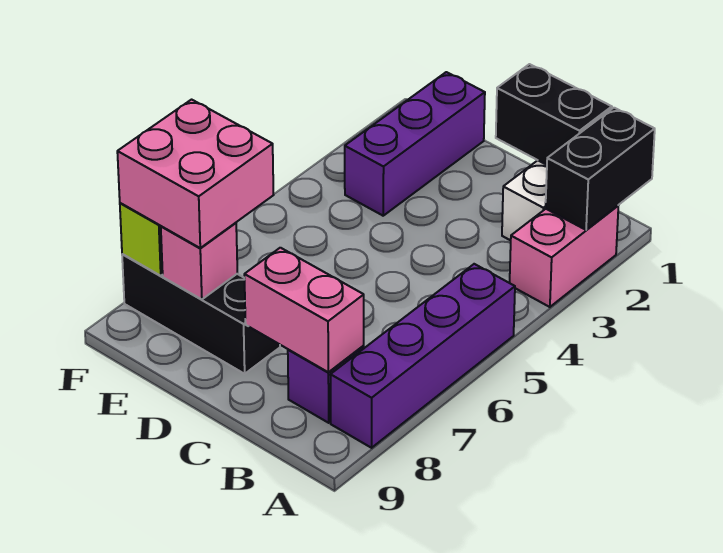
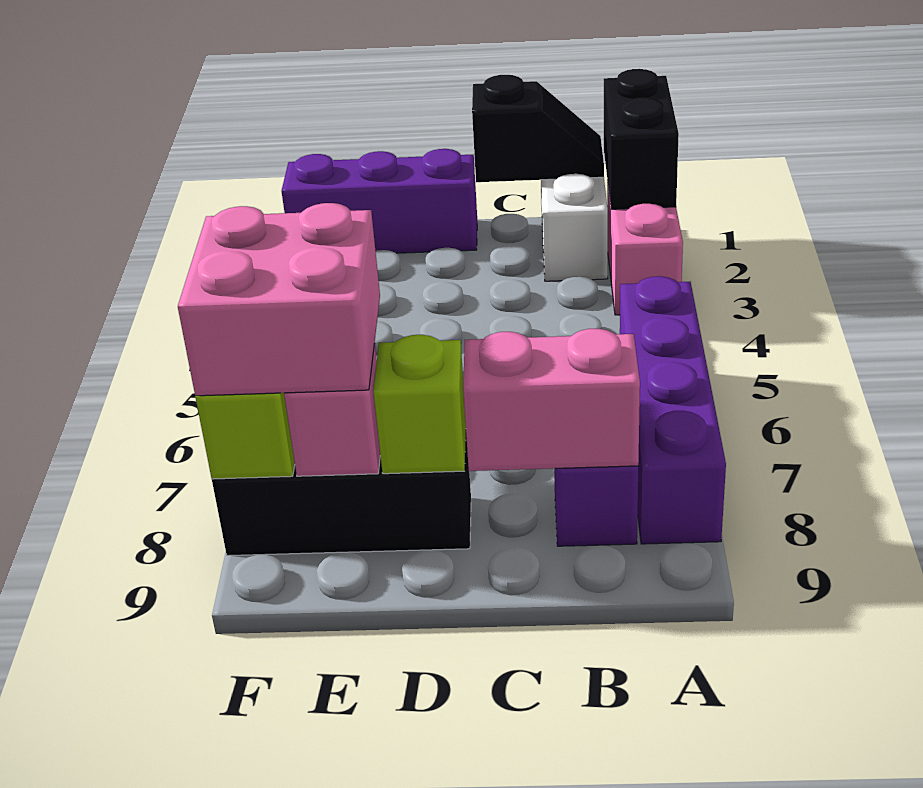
black brick B1:C1 level 2 -> black slope B1:C1 level 2 top C
none -> lime brick D8 level 2
purple brick E1:E3 level 1 -> purple brick D1:F1 level 1

